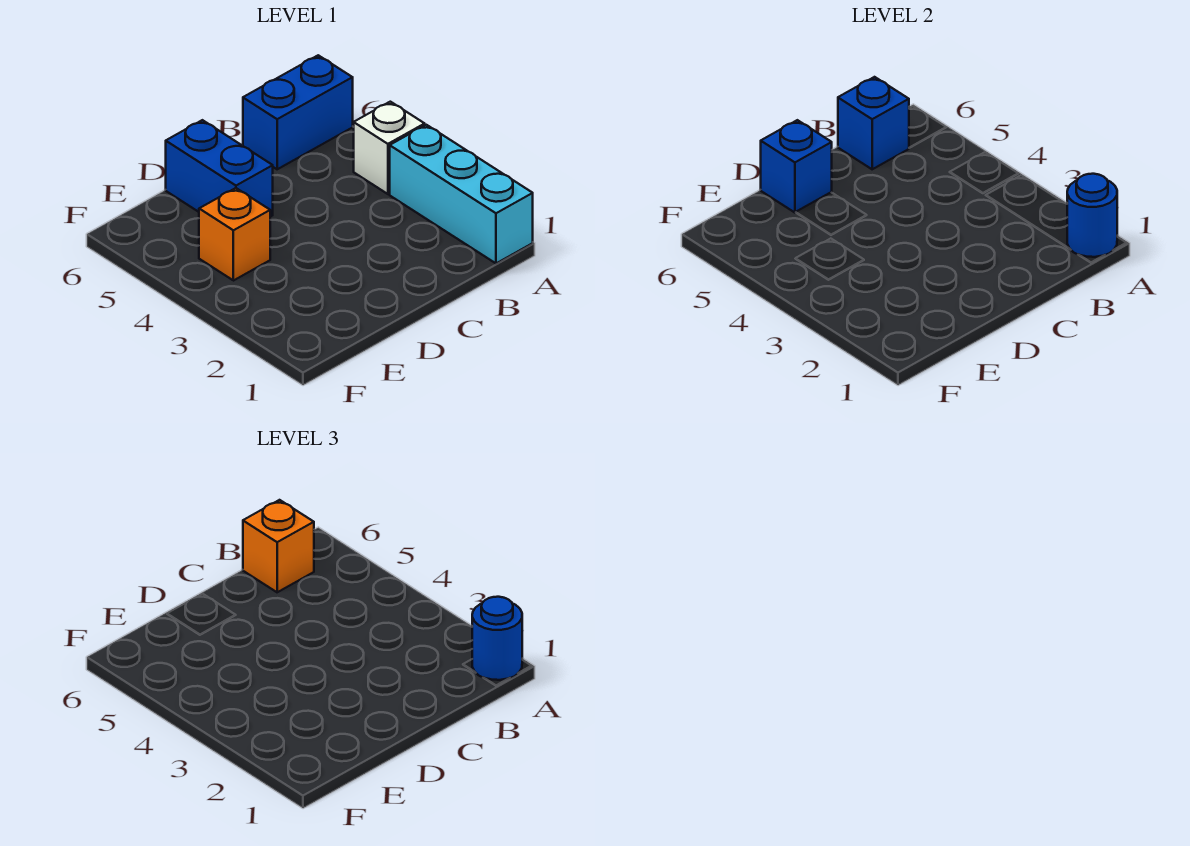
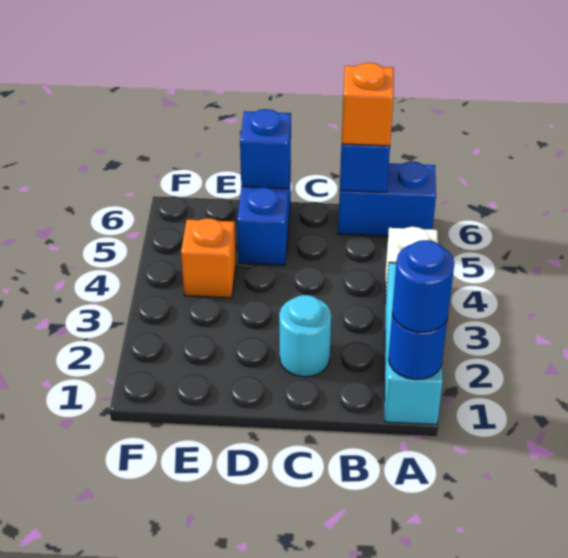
none -> cyan round brick C2 level 1

